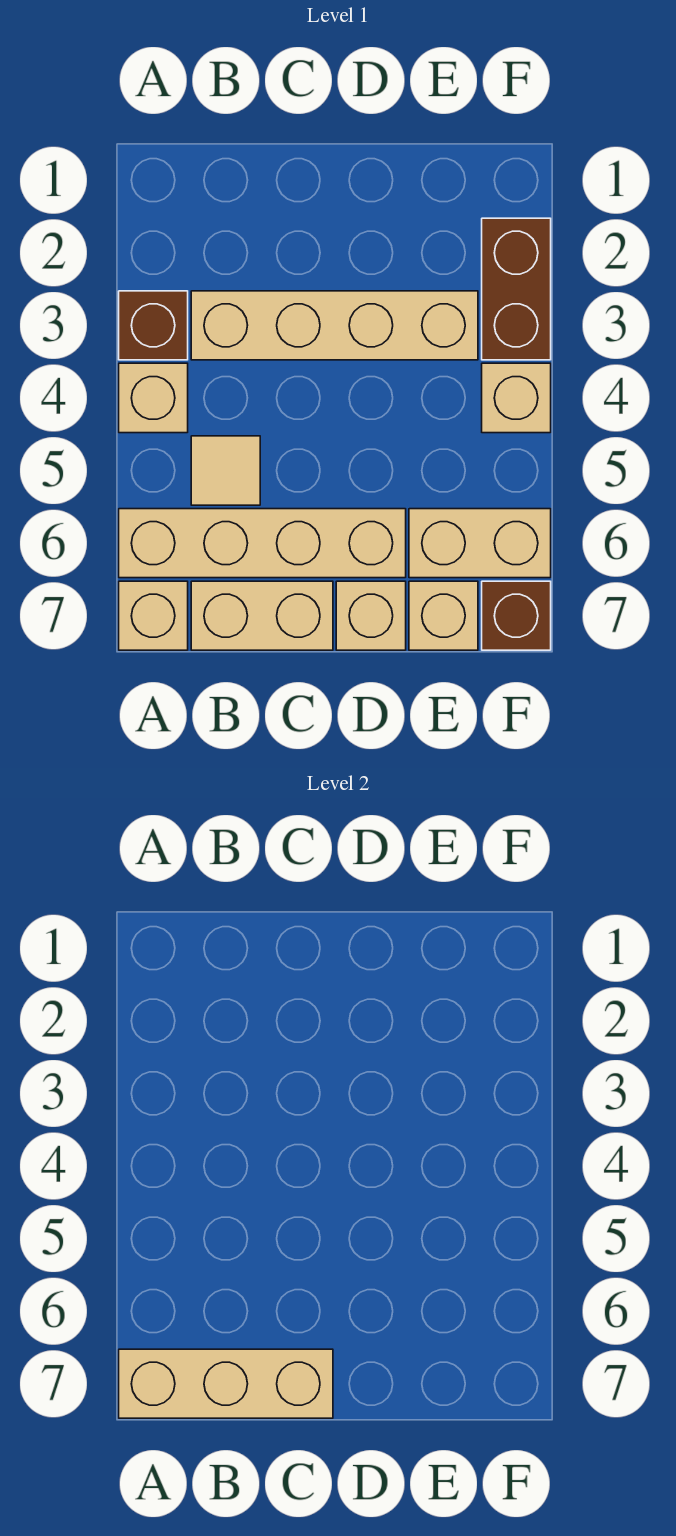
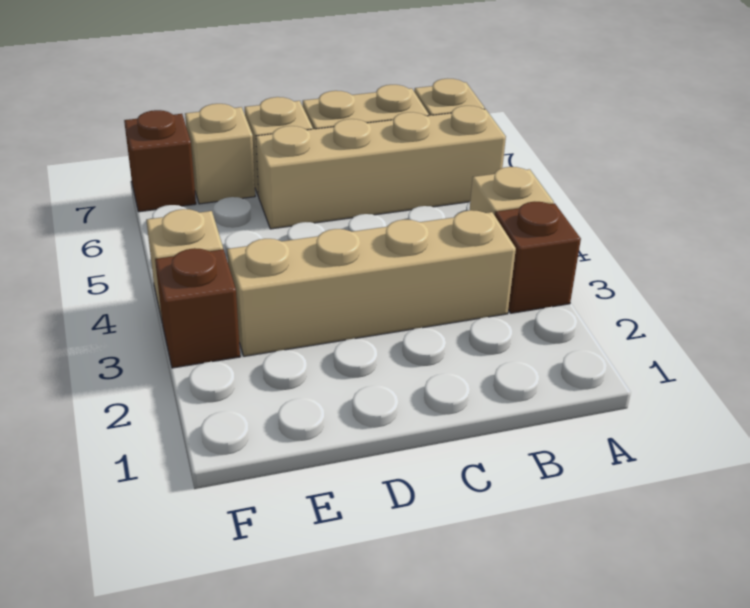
tan brick A7:C7 level 2 -> none
tan tile B5 level 1 -> none
tan brick E6:F6 level 1 -> none
brown brick F2:F3 level 1 -> brown brick F3 level 1

